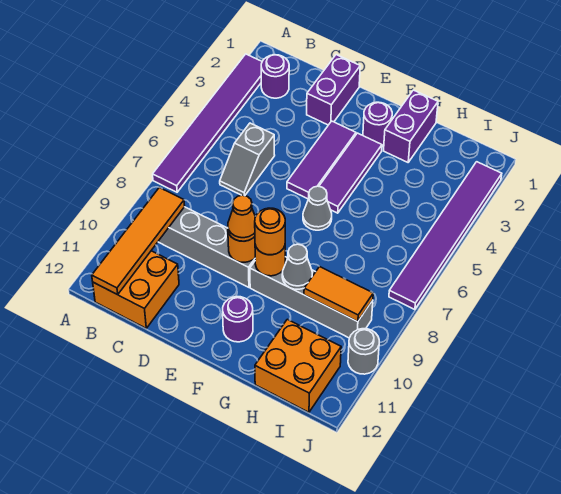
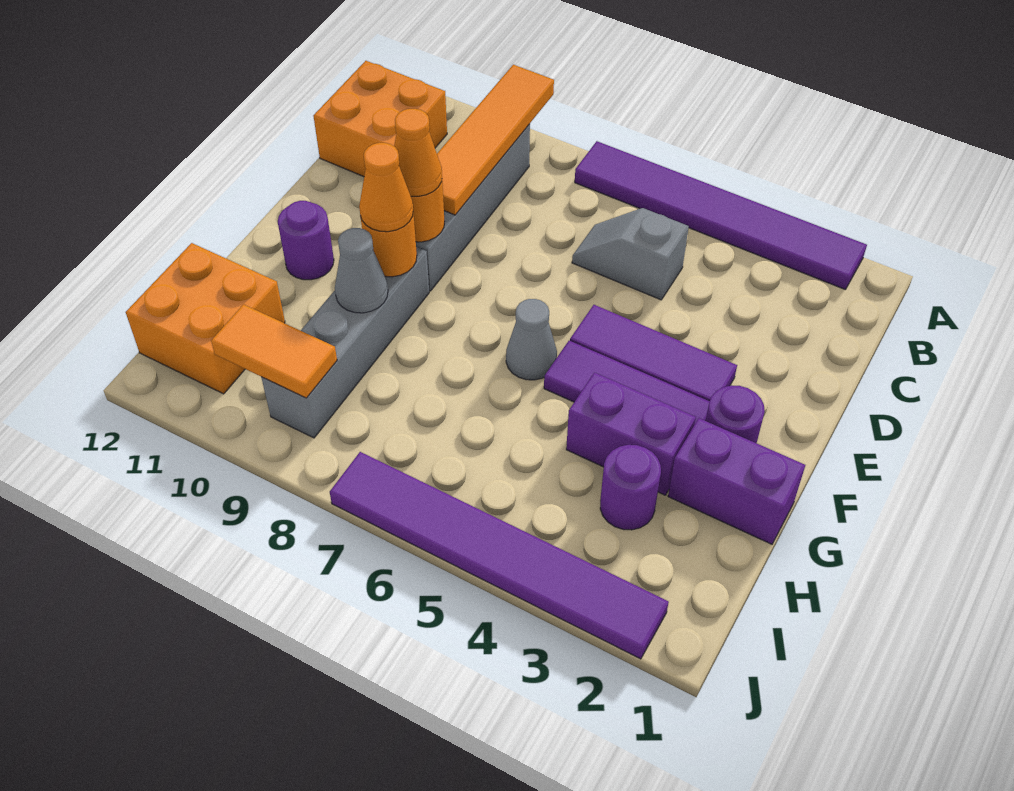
purple round brick B2 level 1 -> purple round brick H3 level 1
orange tile B9:B12 level 2 -> orange tile A9:D9 level 2
purple brick D1:D2 level 1 -> purple brick G3:G4 level 1
orange round brick F9 level 3 -> orange cone F9 level 3
orange tile H9:I9 level 2 -> orange tile I9:I10 level 2
grey round brick J10 level 1 -> none

